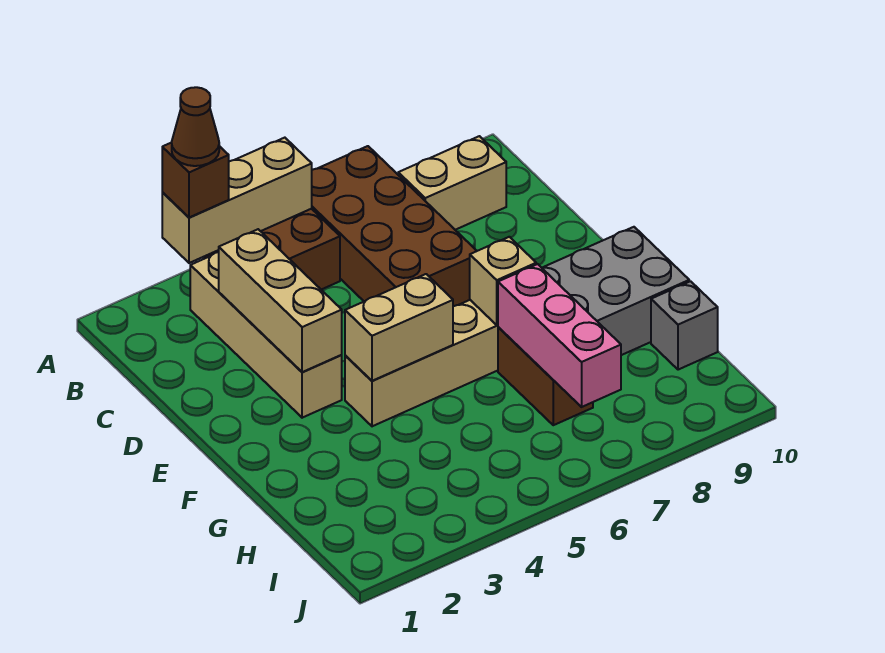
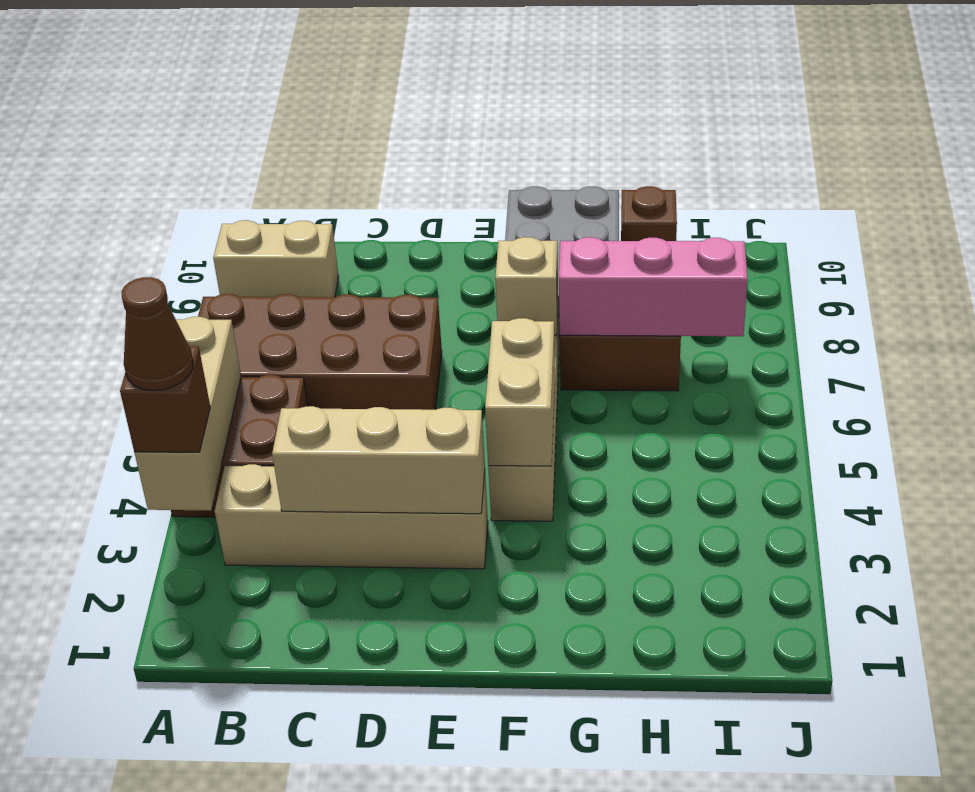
tan brick B8:B9 level 1 -> tan brick A9:B9 level 1
grey brick H10 level 1 -> brown brick H10 level 1

